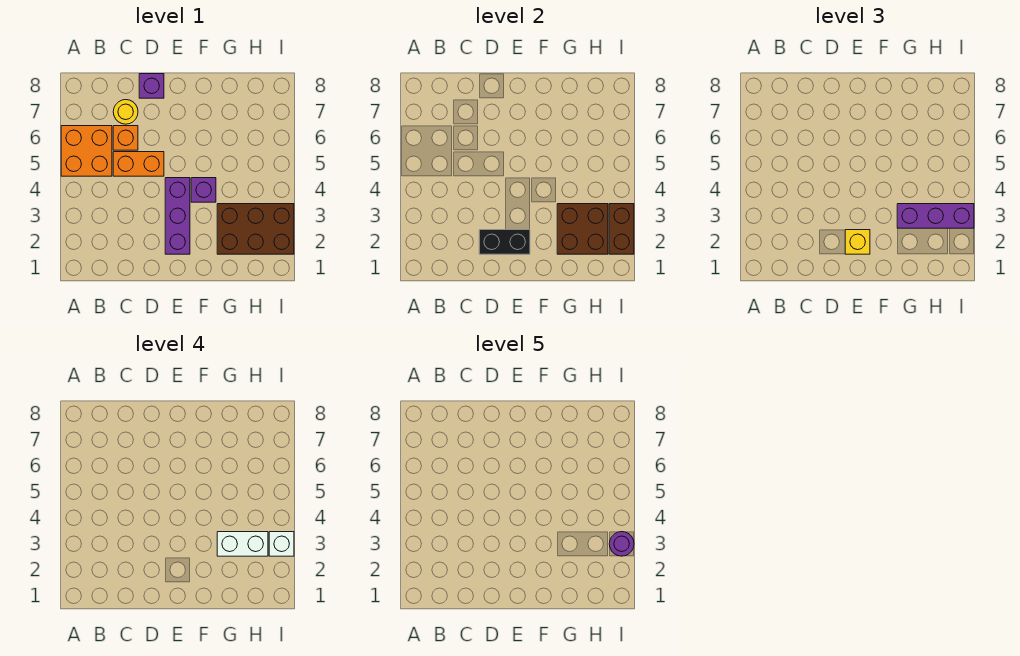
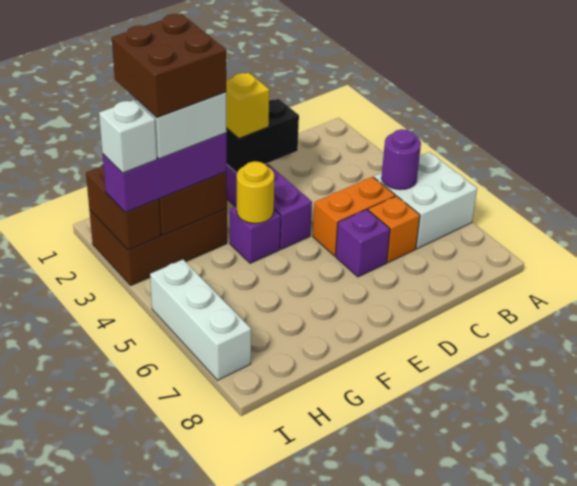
orange brick A5:B6 level 1 -> white brick A5:B6 level 1
yellow round brick C7 level 1 -> yellow round brick F4 level 2
purple brick D8 level 1 -> purple brick D6 level 1
none -> brown brick G2:H3 level 5
purple round brick I3 level 5 -> purple round brick B5 level 2
none -> white brick I5:I7 level 1

